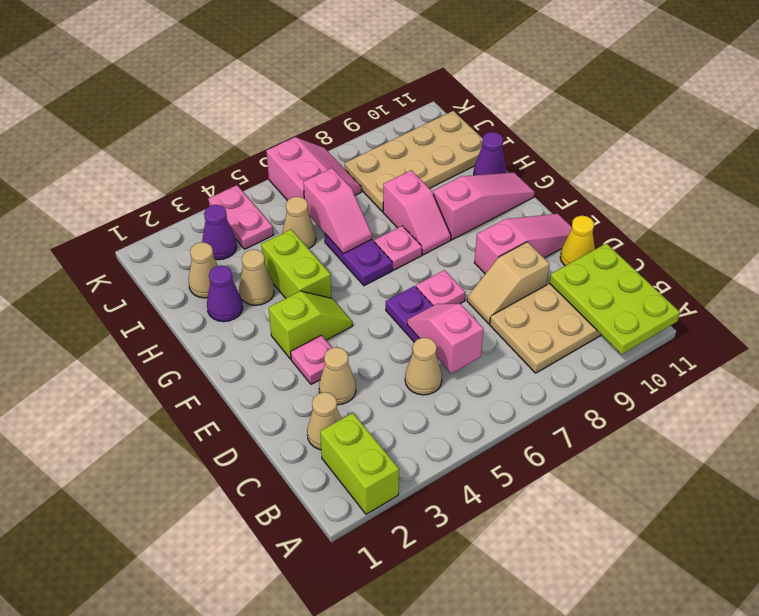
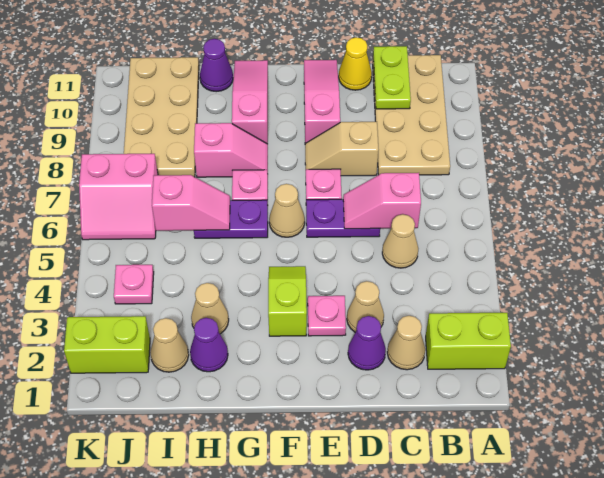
lime plate A10:C11 level 2 -> lime plate C10:C11 level 2
tan slope D8:D9 level 1 top 9 -> tan slope D8:E8 level 1 top D
lime brick G4:H4 level 1 -> lime brick J2:K2 level 1
tan cone I5 level 1 -> tan cone F6 level 1
purple cone J3 level 1 -> purple cone D2 level 1
pink plate J4:K4 level 1 -> pink plate J4 level 1
pink slope J6:K7 level 1 top 6 -> pink slope J6:K7 level 1 top 7

